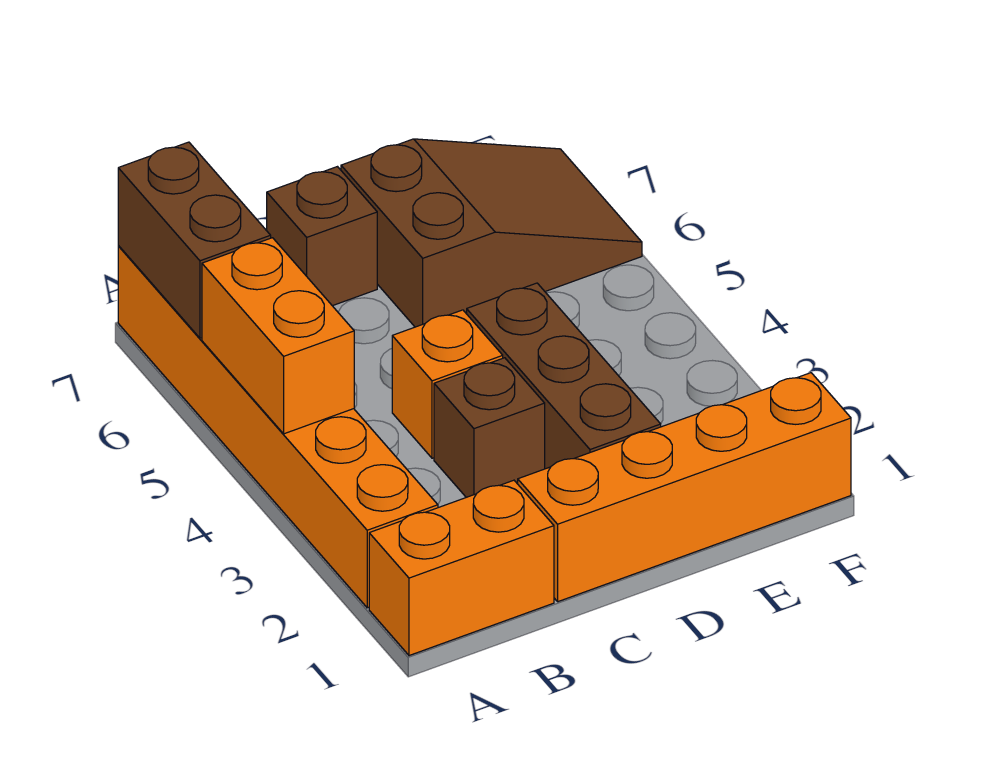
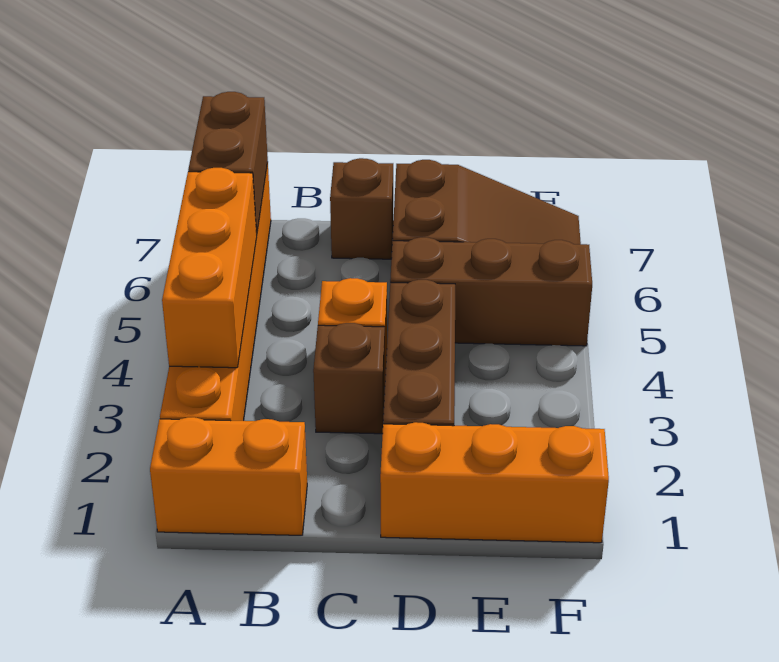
orange brick A4:A5 level 2 -> orange brick A3:A5 level 2
orange brick C1:F1 level 1 -> orange brick D1:F1 level 1
none -> brown brick D5:F5 level 1

